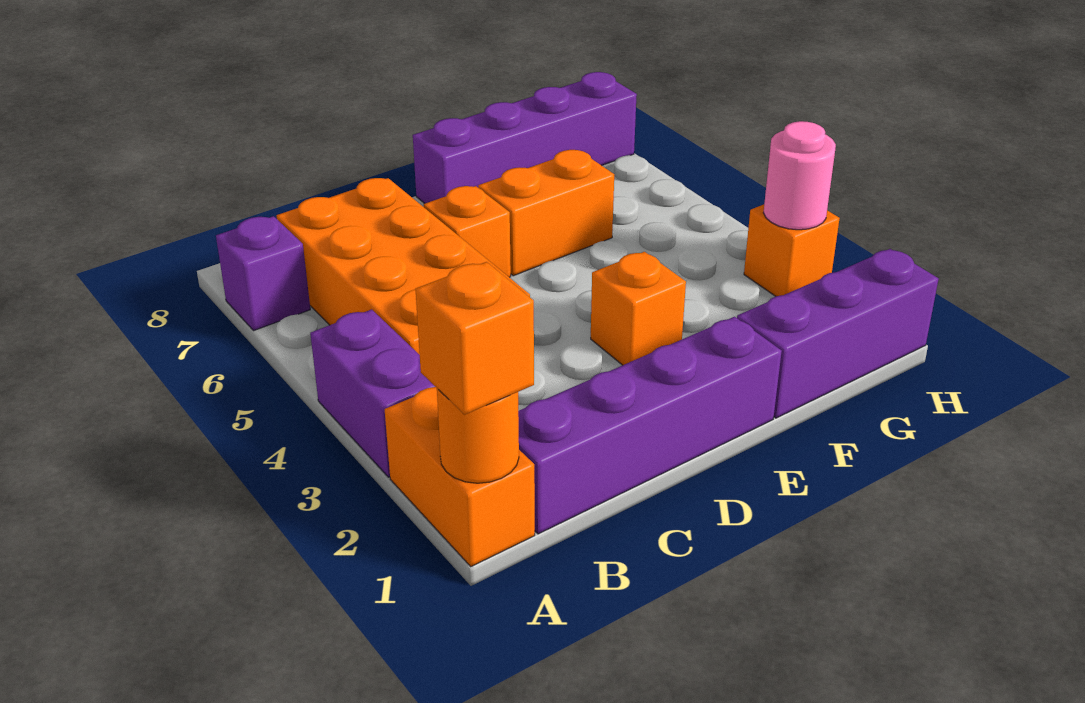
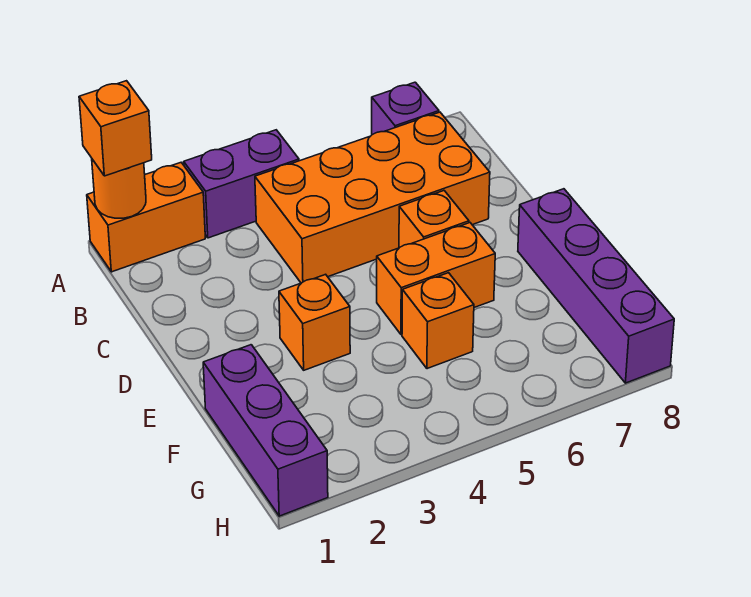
purple brick B1:E1 level 1 -> none
orange brick E6:F6 level 1 -> orange brick E5:E6 level 1
orange brick H3 level 1 -> orange brick F5 level 1
pink round brick H3 level 2 -> none

